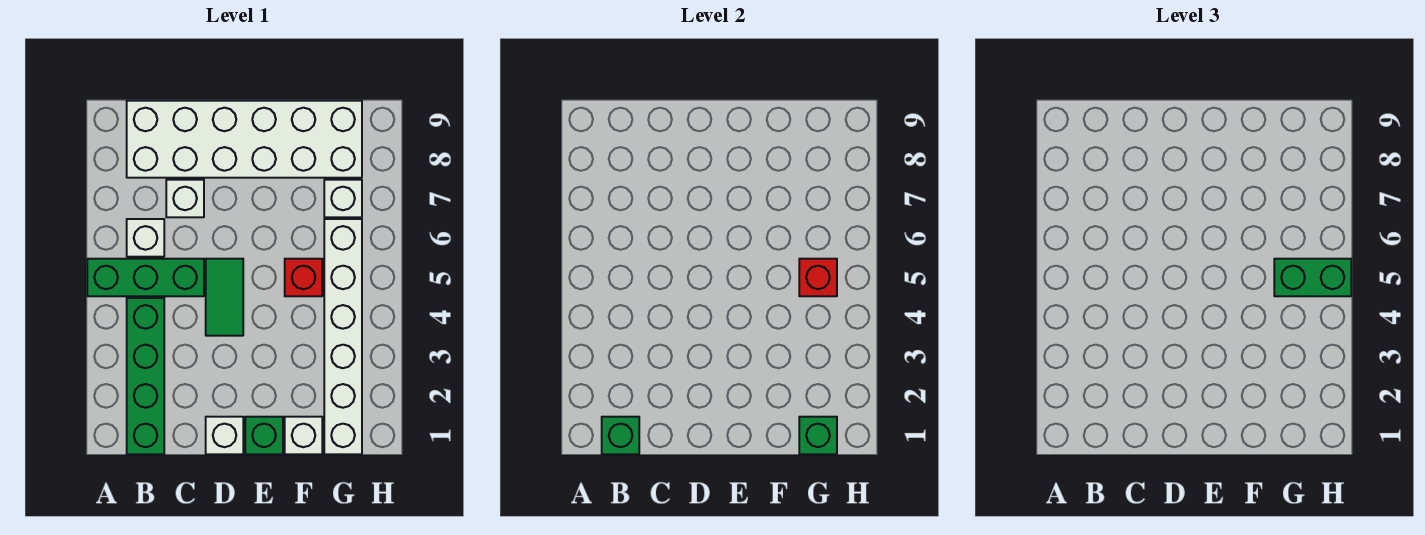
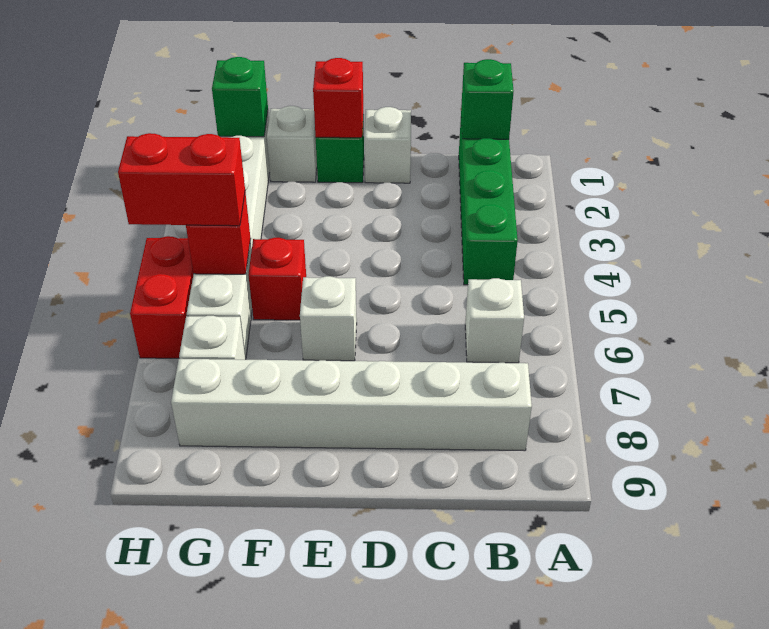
green brick A5:C5 level 1 -> none
white brick B8:G9 level 1 -> white brick B8:G8 level 1
white brick C7 level 1 -> white brick E6 level 1
green tile D4:D5 level 1 -> none
none -> red brick E1 level 2
green brick G5:H5 level 3 -> red brick G5:H5 level 3
none -> red brick H5:H6 level 1

